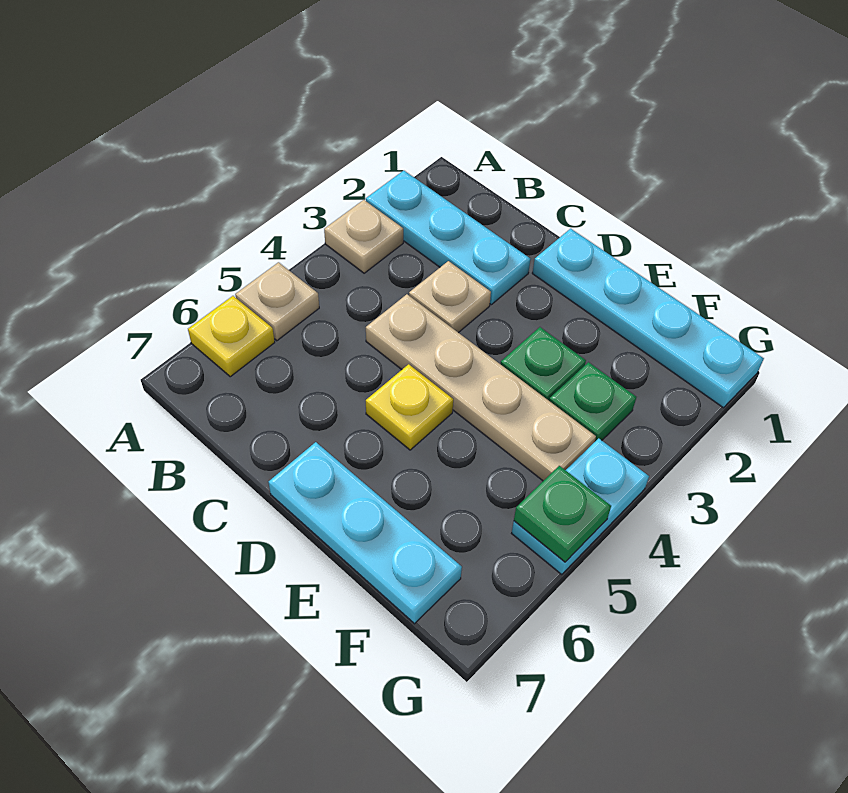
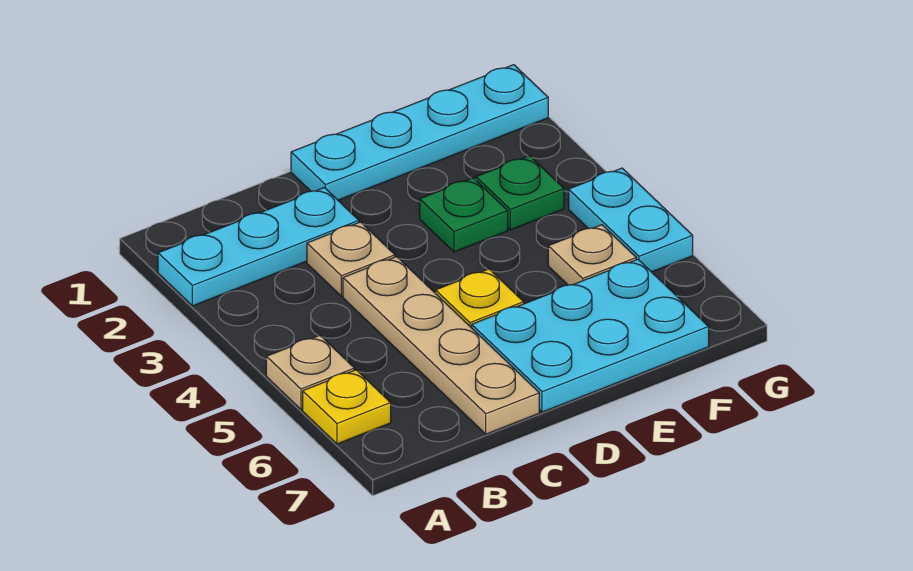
tan plate A3 level 1 -> tan plate F5 level 1
tan plate C4:F4 level 1 -> tan plate C4:C7 level 1
cyan plate D7:F7 level 1 -> cyan plate D6:F7 level 1
green plate G5 level 2 -> none

